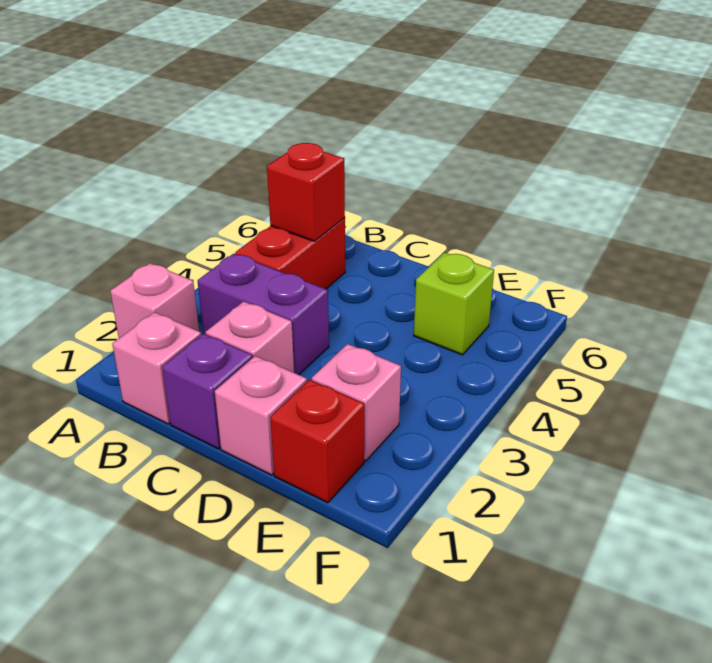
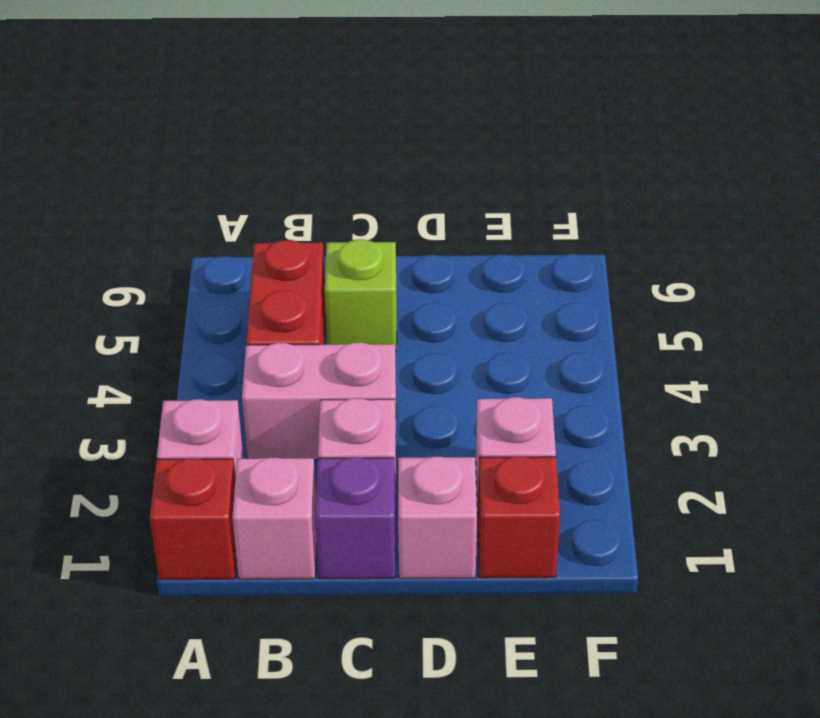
purple brick B3:C3 level 1 -> pink brick B3:C3 level 1
red brick B5 level 2 -> red brick A1 level 1
lime brick E5 level 1 -> lime brick C5 level 1

